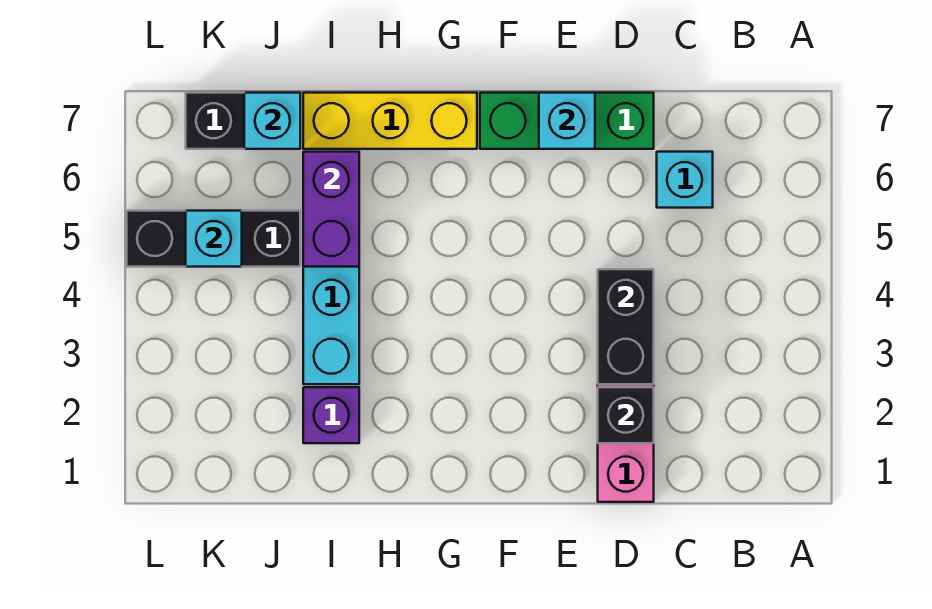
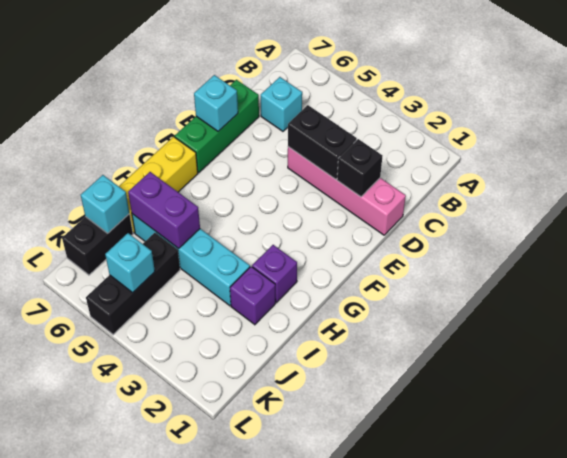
none -> purple brick H2 level 1

